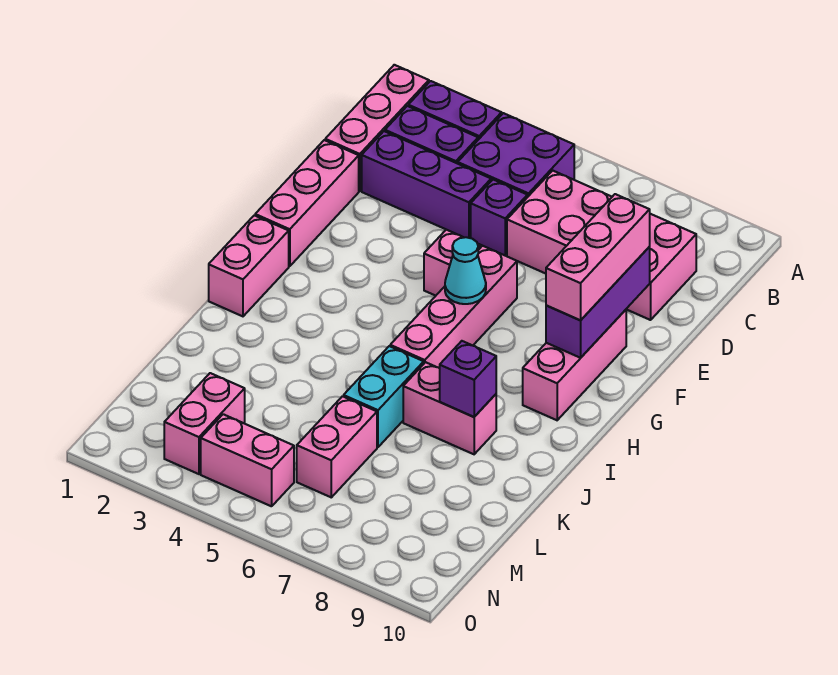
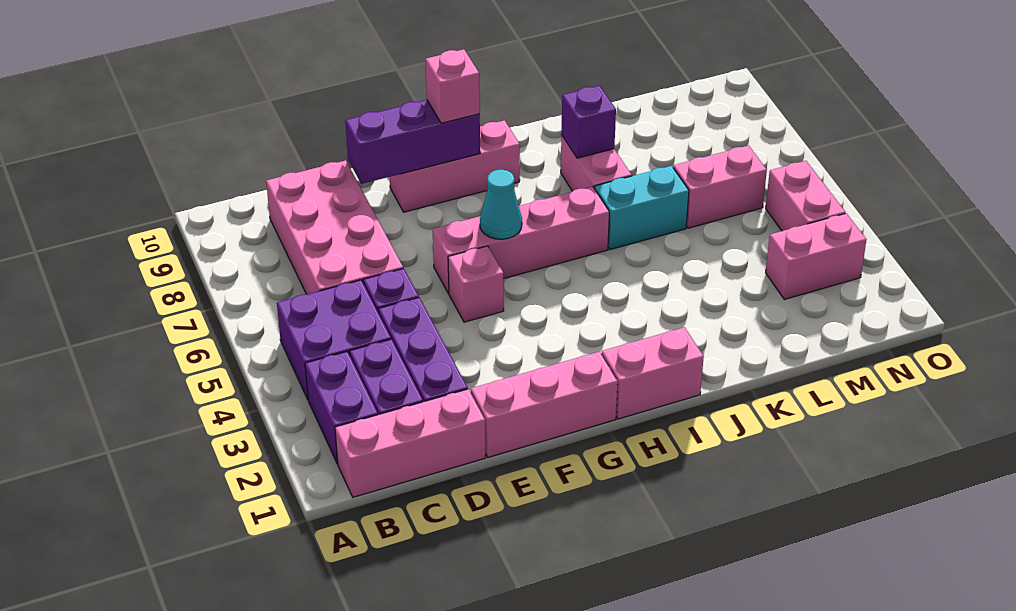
pink brick E9:G9 level 3 -> pink brick G9 level 3

